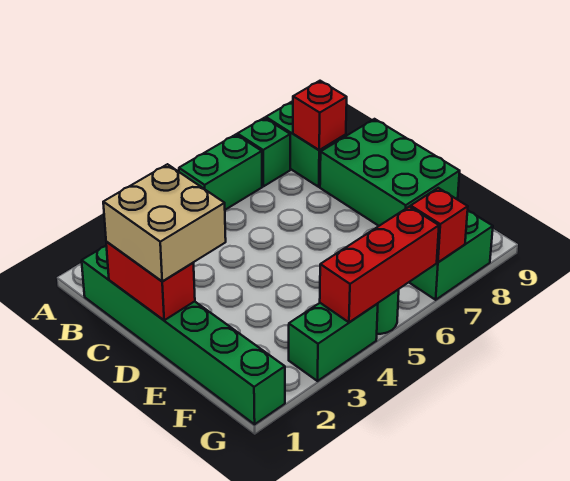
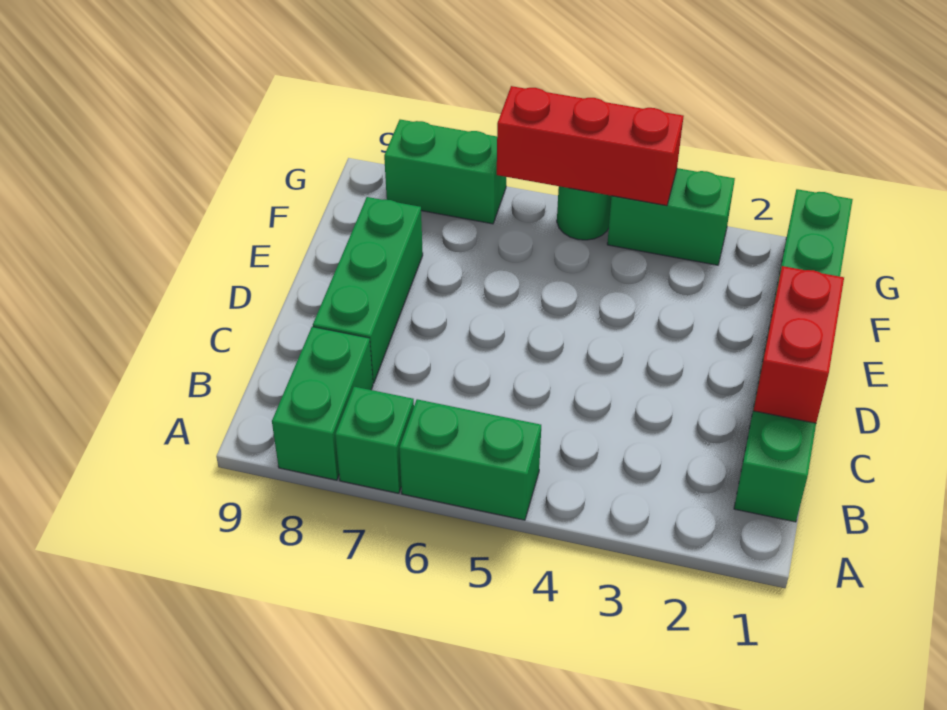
red brick B8 level 2 -> none
tan brick C1:D2 level 3 -> none
green brick C8:E9 level 1 -> green brick C8:E8 level 1
red brick G7 level 2 -> none

